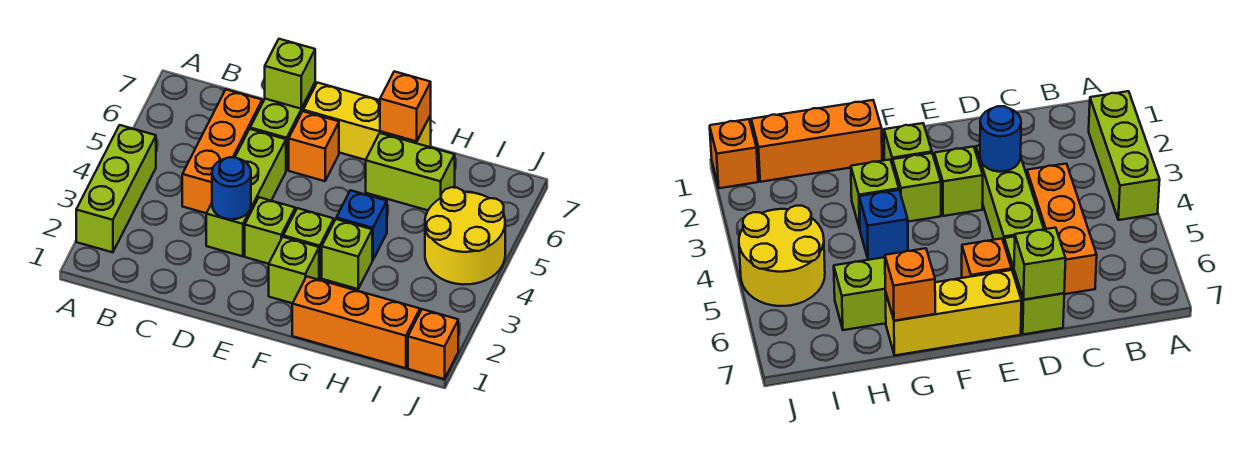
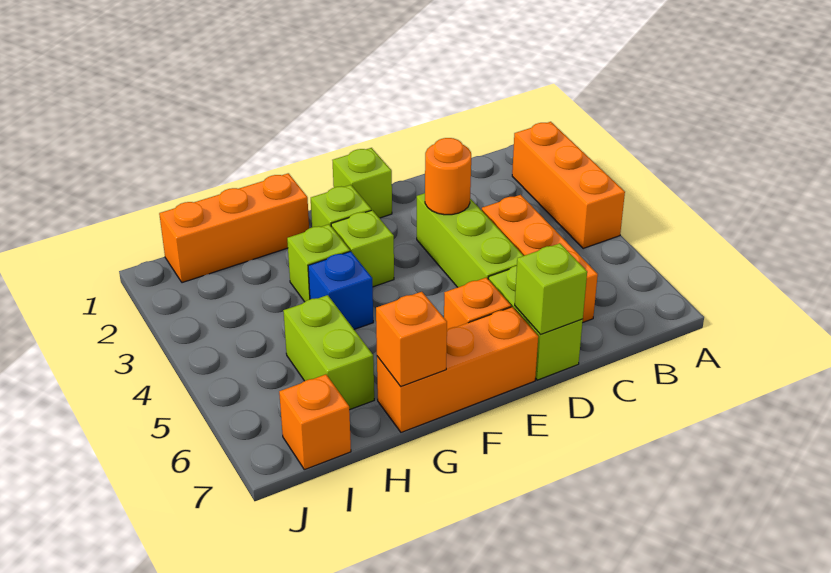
lime brick A2:A4 level 1 -> orange brick A2:A4 level 1
blue round brick D3 level 2 -> orange round brick D3 level 2
lime brick E3 level 1 -> lime brick E1 level 1
yellow brick E7:G7 level 1 -> orange brick E7:G7 level 1
lime brick G6:H6 level 1 -> lime brick H5:H6 level 1
yellow round brick I4:J5 level 1 -> none
orange brick J1 level 1 -> orange brick I7 level 1

